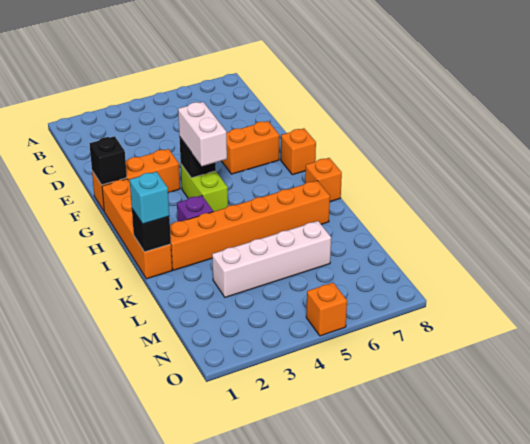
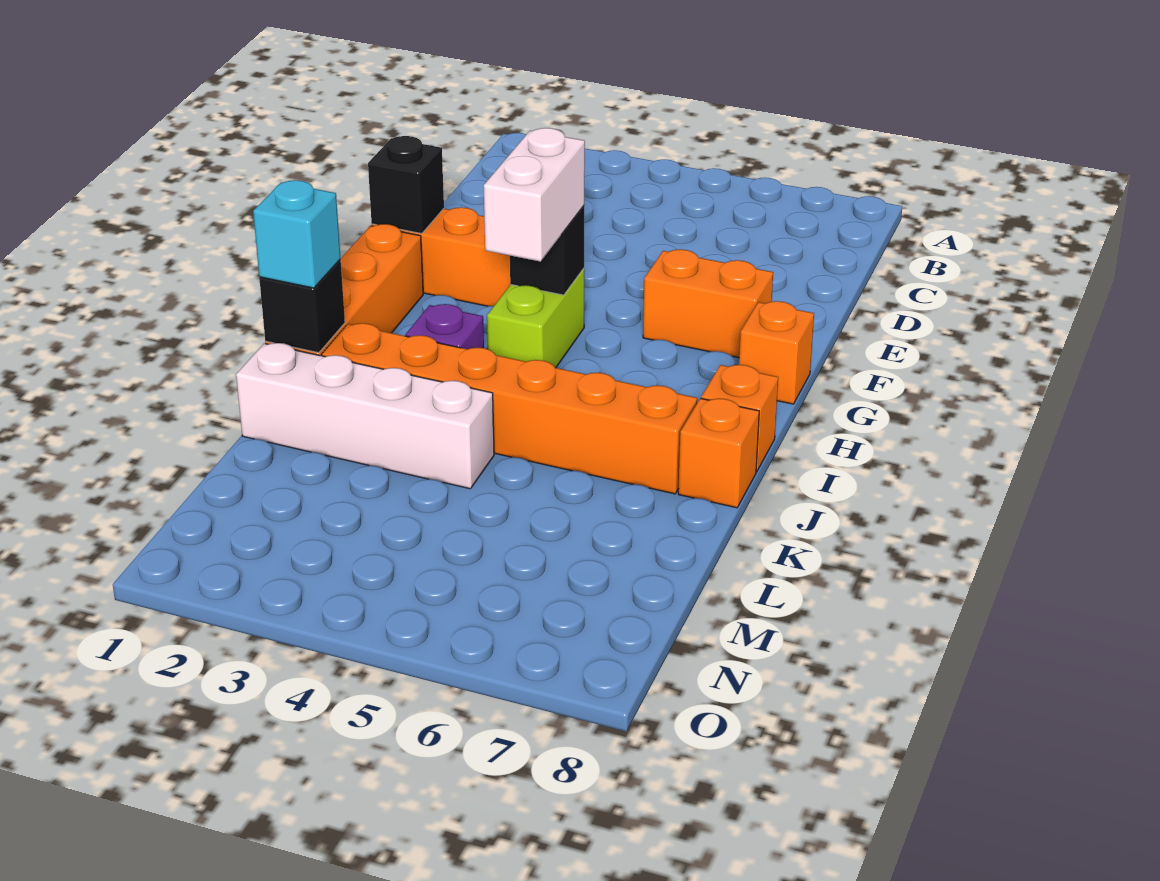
white brick L3:L6 level 1 -> white brick K1:K4 level 1
orange brick O5 level 1 -> orange brick J8 level 1

